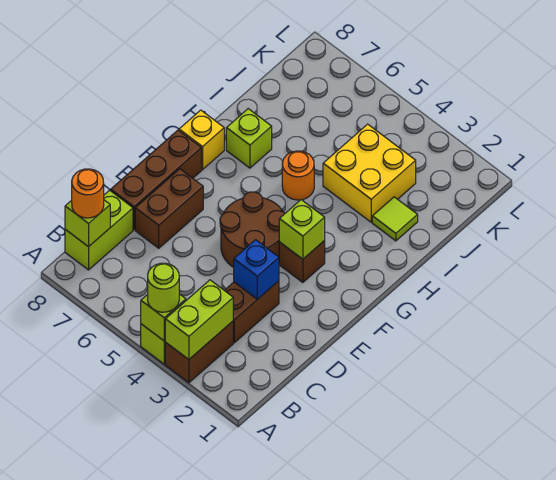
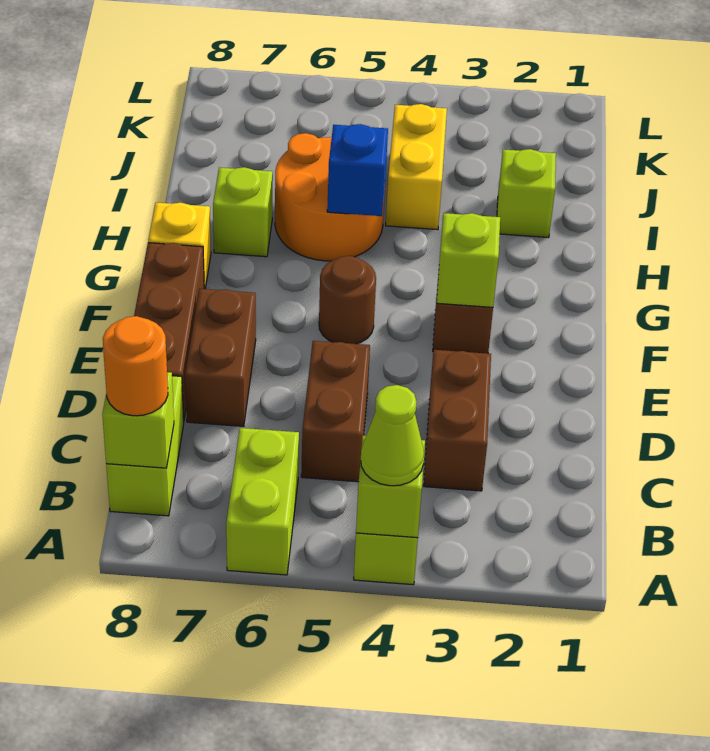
brown brick A3:B3 level 1 -> brown brick C5:D5 level 1
lime brick A3:B3 level 2 -> lime brick A6:B6 level 1
lime round brick A4 level 3 -> lime cone A4 level 3
blue brick D3 level 2 -> blue brick H5 level 2
brown round brick E4:F5 level 1 -> brown round brick F5 level 1
orange round brick H5 level 1 -> orange round brick H5:I6 level 1
lime tile I2 level 1 -> lime brick I2 level 1
yellow brick I3:J4 level 1 -> yellow brick I4:J4 level 1

